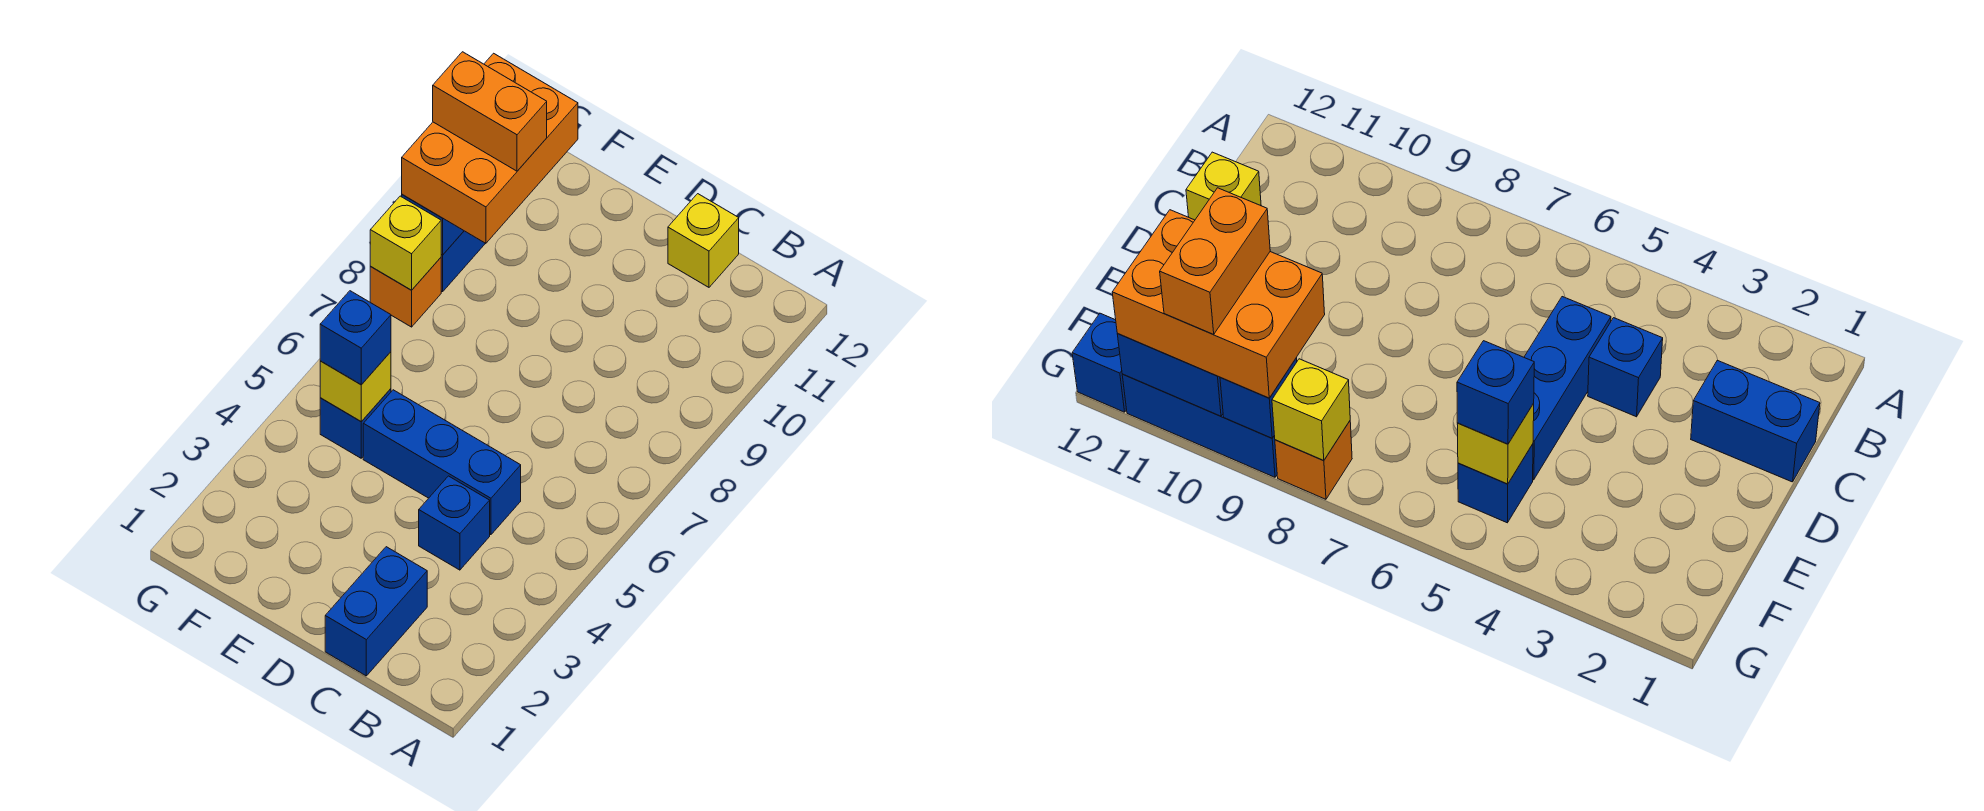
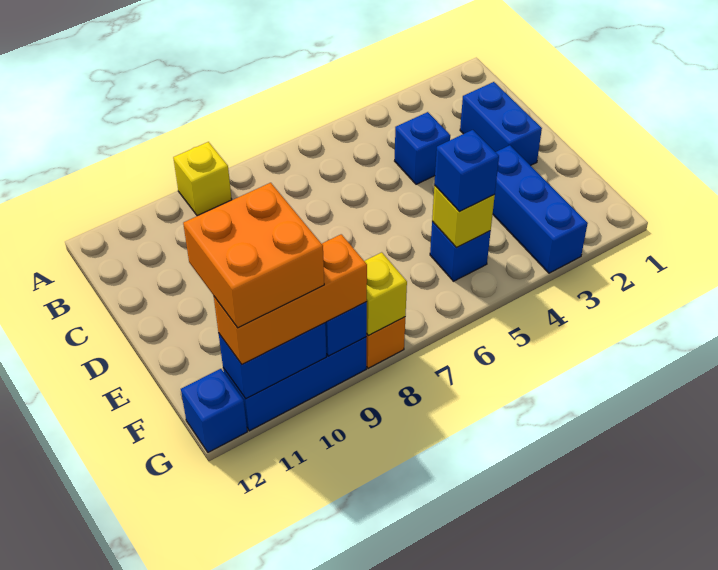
blue brick C1:C2 level 1 -> blue brick C2:D2 level 1
blue brick C5:E5 level 1 -> blue brick E3:G3 level 1
yellow brick C12 level 1 -> yellow brick A9 level 1
orange brick F9:G11 level 3 -> orange brick G9:G11 level 3
orange brick F10:G10 level 4 -> orange brick F10:G11 level 4

